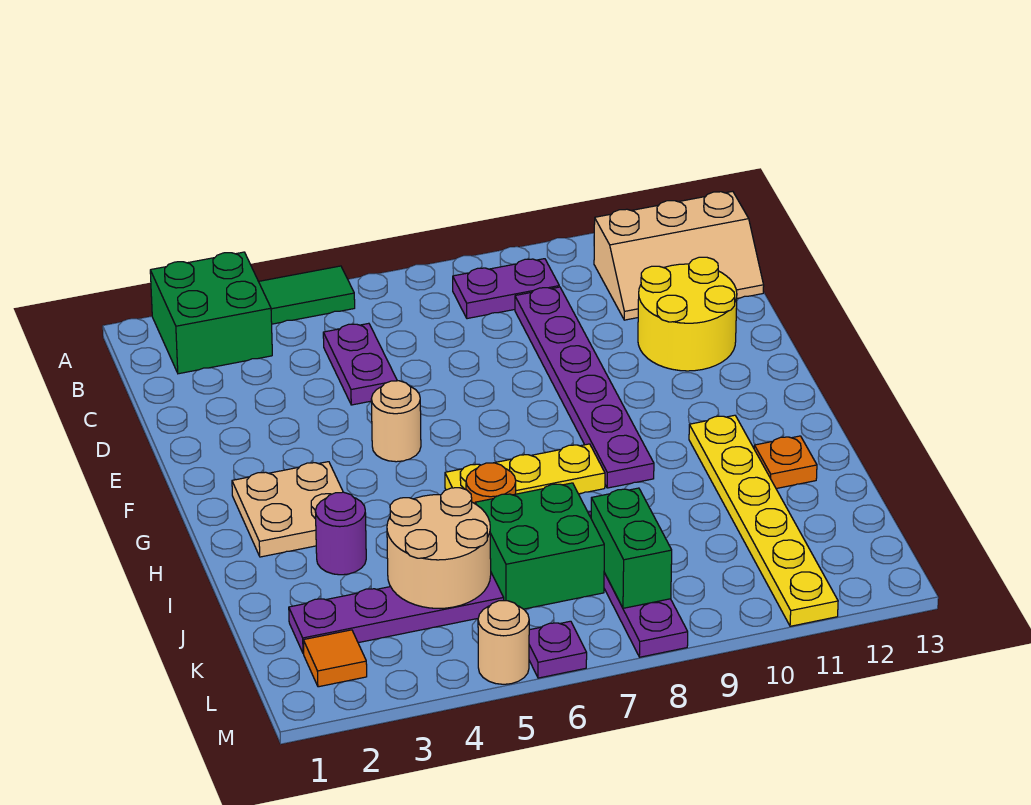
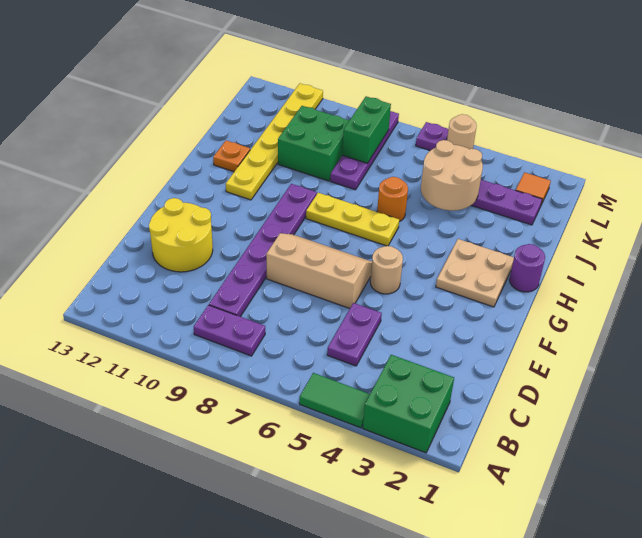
tan slope B11:C13 level 1 top B -> tan slope E6:F8 level 1 top E
purple round brick I3 level 1 -> purple round brick H1 level 1
green brick J6:K7 level 1 -> green brick J9:K10 level 1

